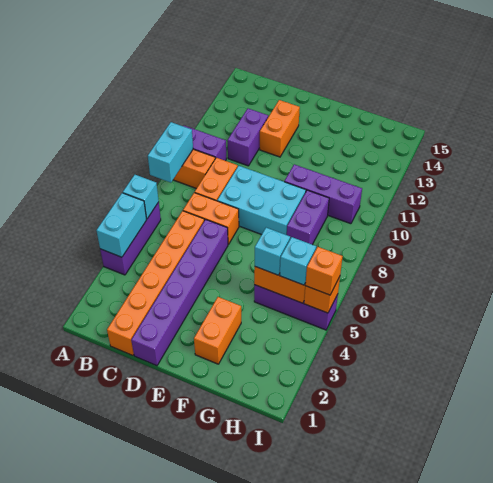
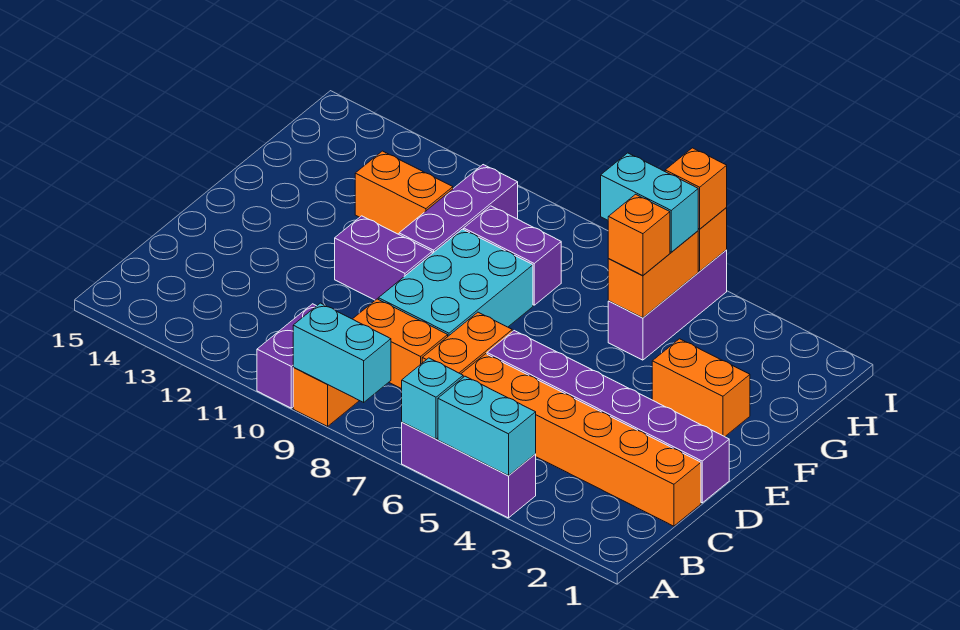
purple brick C11:C12 level 1 -> purple brick E10:E11 level 1
orange brick D12:D13 level 1 -> orange brick G11:G12 level 1
cyan brick G5 level 3 -> orange brick G5 level 3
cyan brick H5 level 3 -> cyan brick H5:H6 level 3

